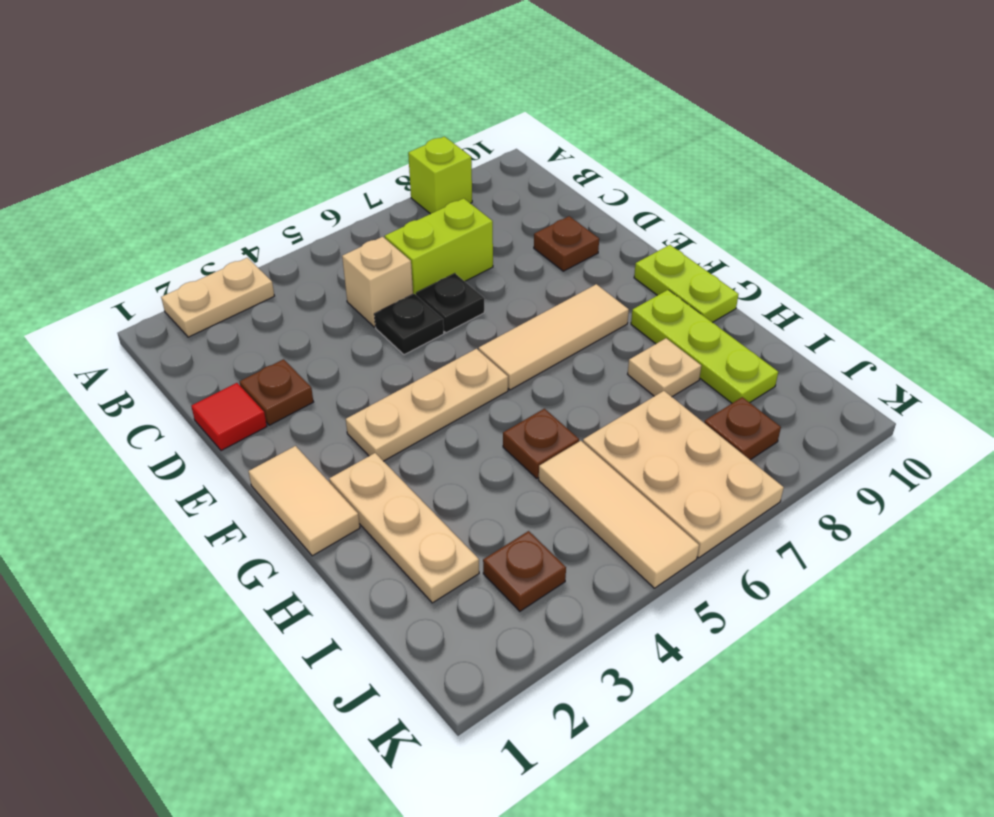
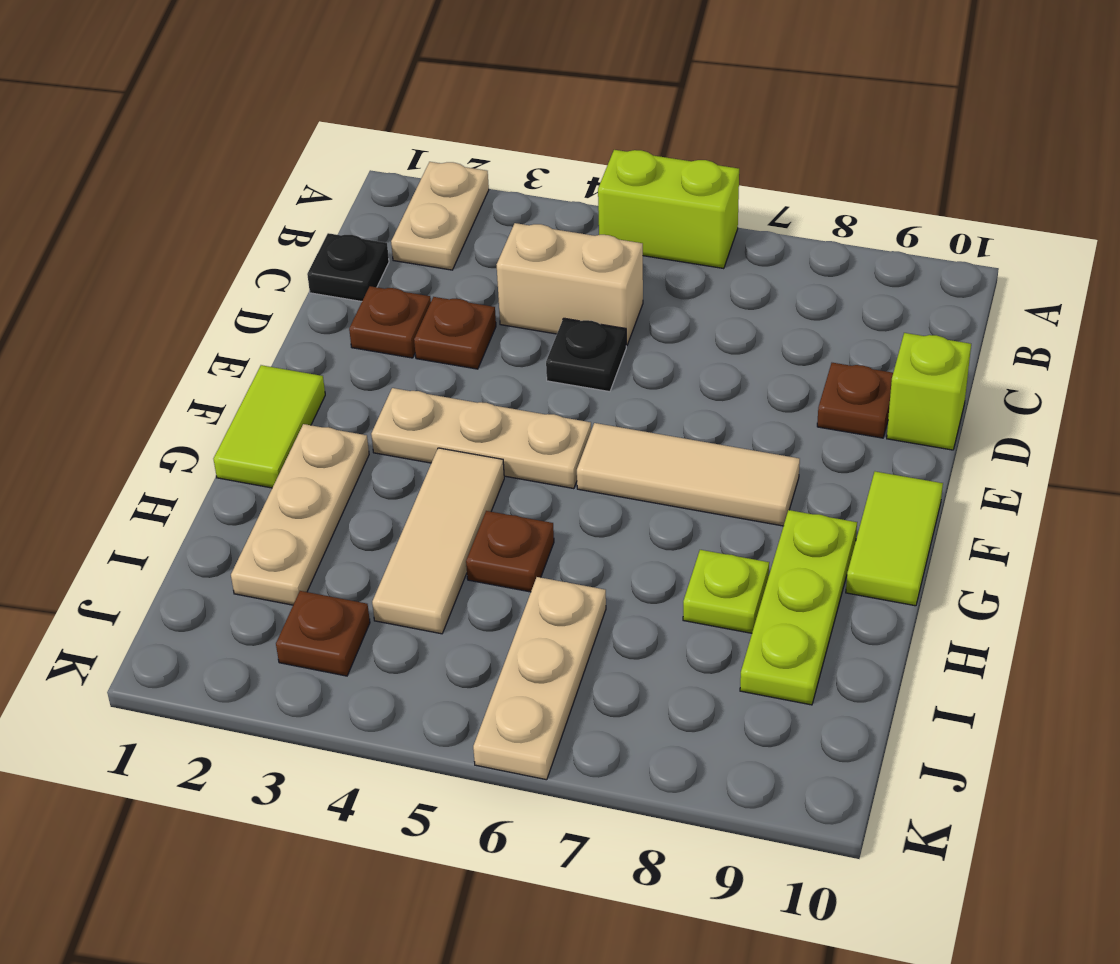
tan plate A2:A3 level 1 -> tan plate A2:B2 level 1
lime brick A8 level 1 -> lime brick D10 level 1
tan brick C5 level 1 -> tan brick C4:C5 level 1
lime brick C6:C7 level 1 -> lime brick A5:A6 level 1
red tile D1 level 1 -> none
black plate D6 level 1 -> black plate C1 level 1
tan tile F1:G1 level 1 -> lime tile F1:G1 level 1
lime plate F10:G10 level 1 -> lime tile F10:G10 level 1
tan plate H8 level 1 -> lime plate H8 level 1
tan tile I5:K5 level 1 -> tan tile G4:I4 level 1
tan plate I6:K7 level 1 -> tan plate I6:K6 level 1
brown plate J8 level 1 -> brown plate D3 level 1

